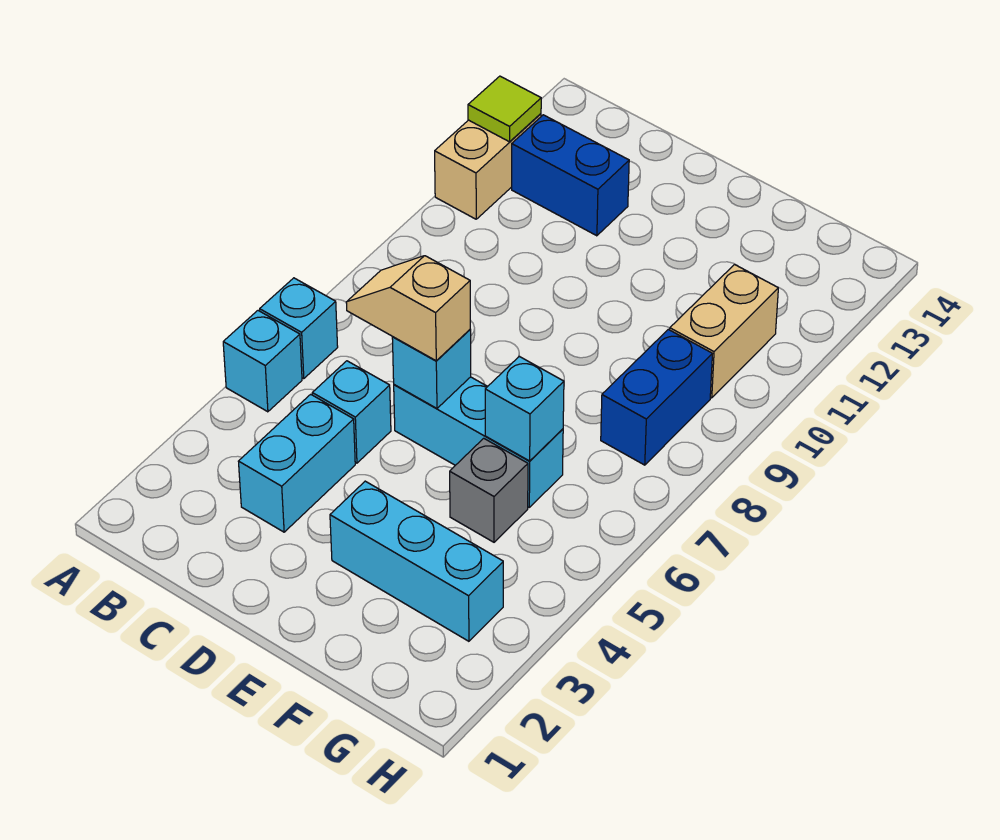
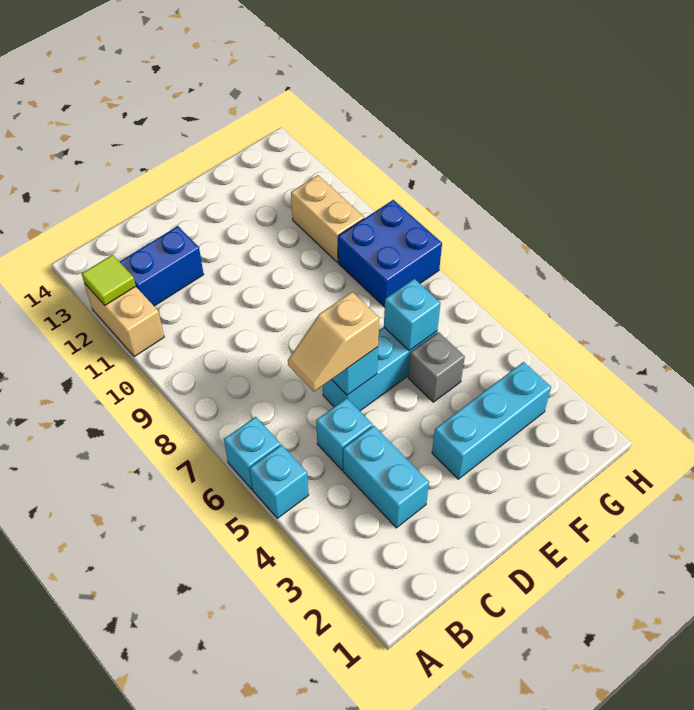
blue brick G8:G9 level 1 -> blue brick G8:H9 level 1

